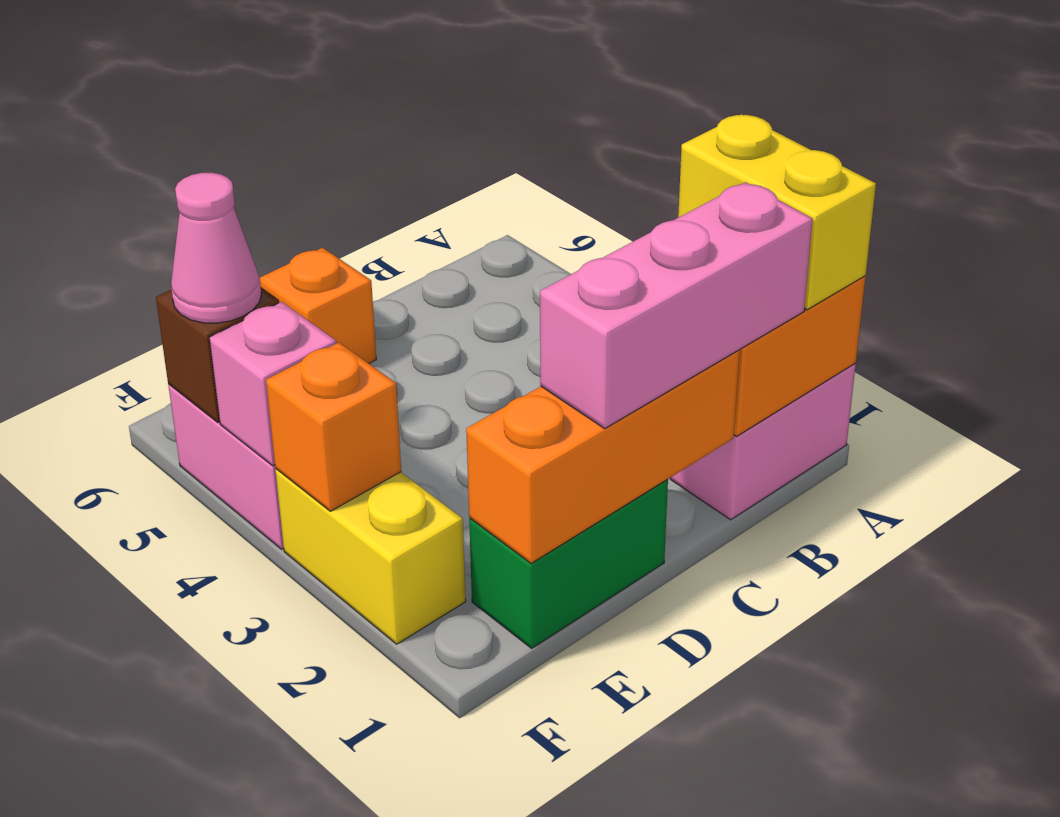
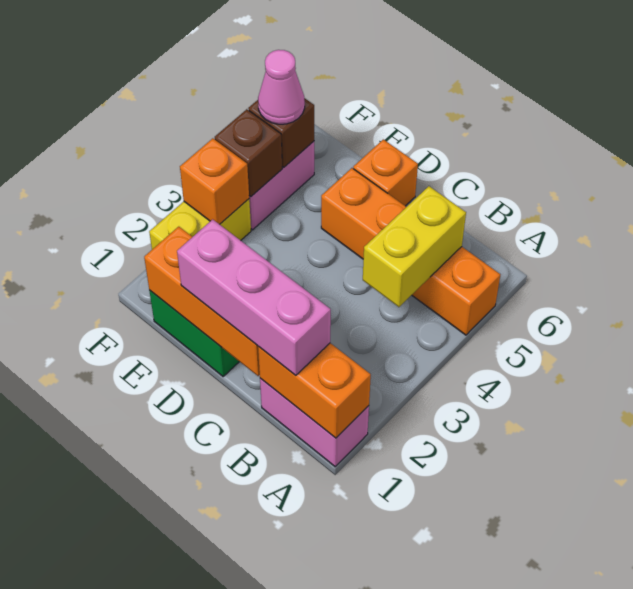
yellow brick A1:A2 level 3 -> yellow brick B4:B5 level 2
none -> orange brick A5:D5 level 1
pink brick F4 level 2 -> brown brick F4 level 2

